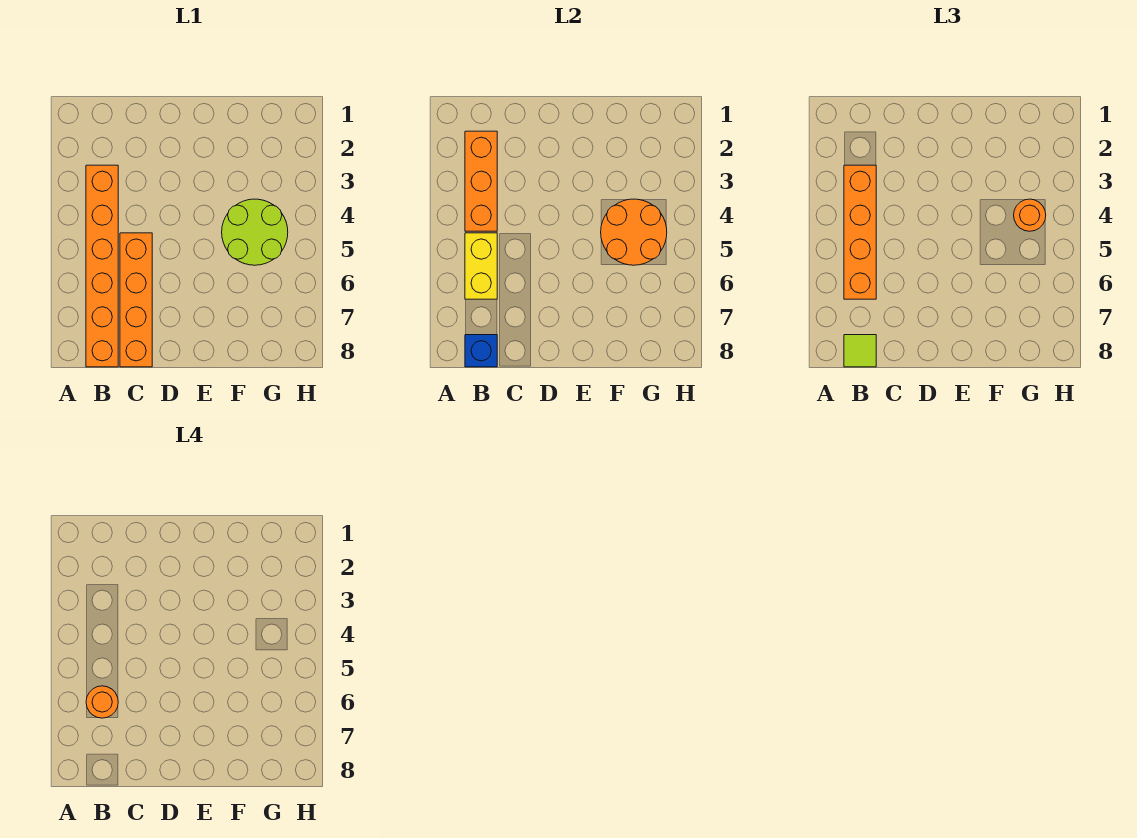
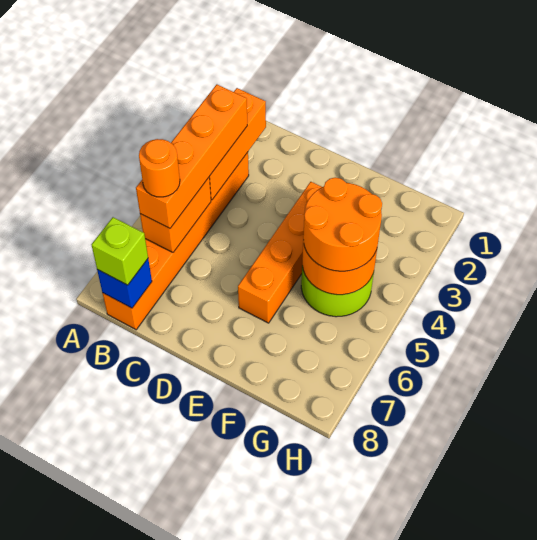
yellow brick B5:B6 level 2 -> orange brick B5:B6 level 2
lime tile B8 level 3 -> lime brick B8 level 3
orange brick C5:C8 level 1 -> orange brick E3:E6 level 1
orange round brick G4 level 3 -> orange round brick F4:G5 level 3

